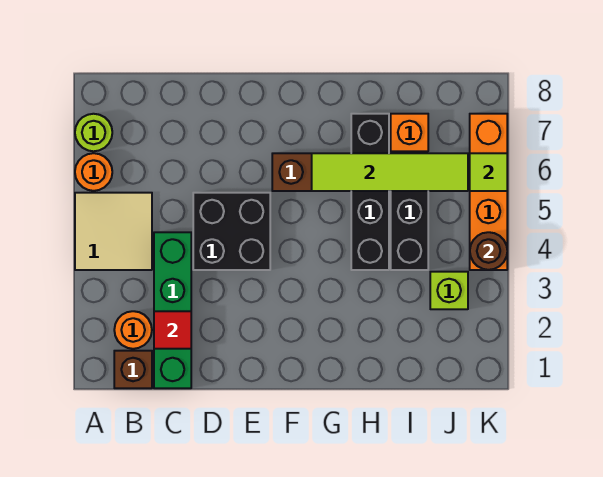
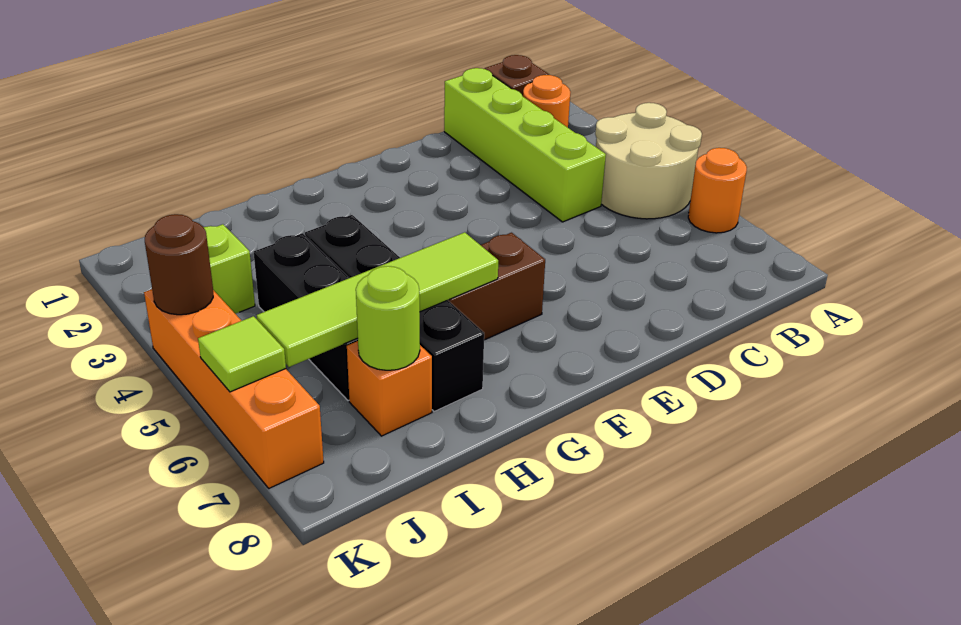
tan tile A4:B5 level 1 -> tan round brick A4:B5 level 1
lime round brick A7 level 1 -> lime round brick I7 level 2
green brick C1:C4 level 1 -> lime brick C1:C4 level 1
red tile C2 level 2 -> none
black brick D4:E5 level 1 -> none

